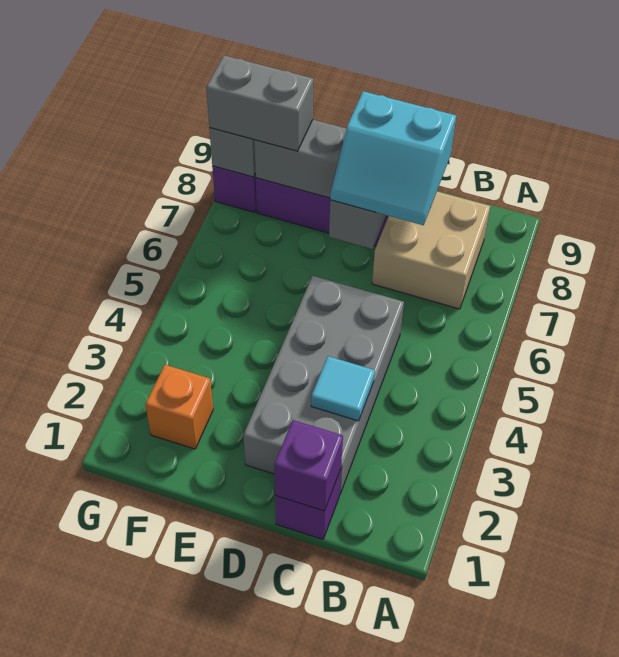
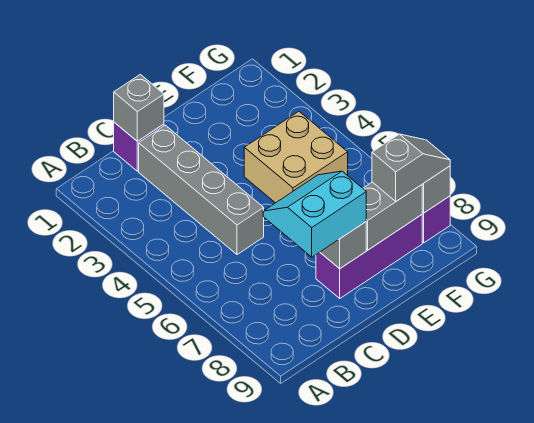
tan brick B7:C8 level 1 -> tan brick E4:F5 level 1
purple brick C1 level 2 -> grey brick C1 level 2
grey brick C2:D5 level 1 -> grey brick C2:C5 level 1
cyan tile C3 level 2 -> none
orange brick F2 level 1 -> none
grey brick F8:G8 level 3 -> grey slope F8:G8 level 3 top F

